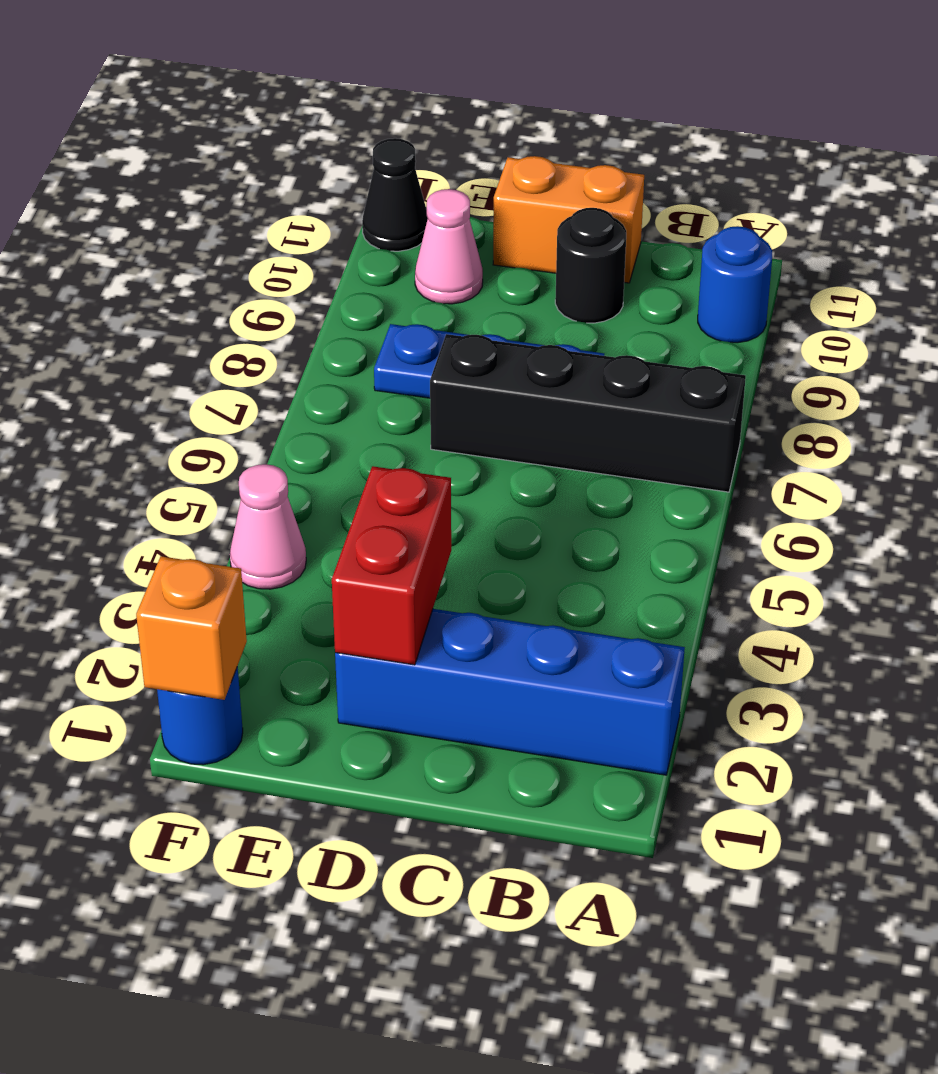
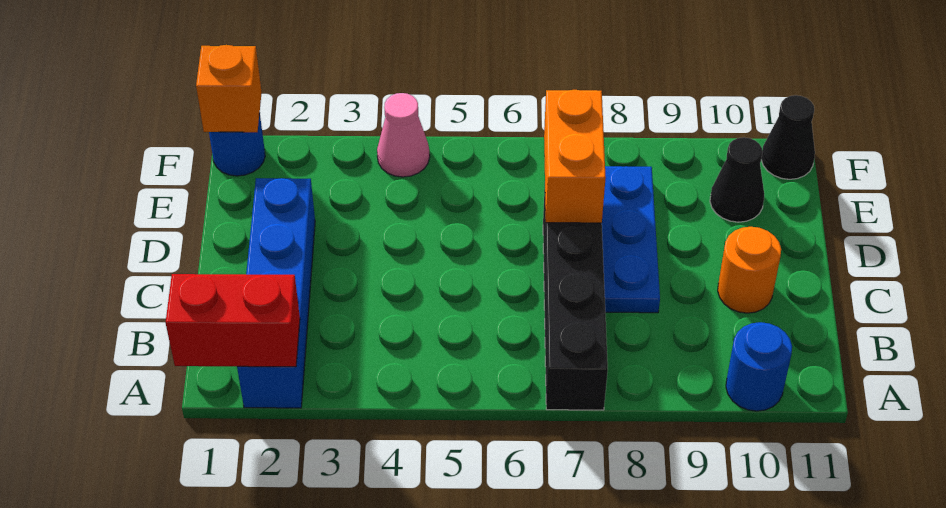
black round brick C10 level 1 -> orange round brick C10 level 1
orange brick C11:D11 level 1 -> orange brick D7:E7 level 2
red brick D2:D3 level 2 -> red brick A1:A2 level 2
pink cone E10 level 1 -> black cone E10 level 1

